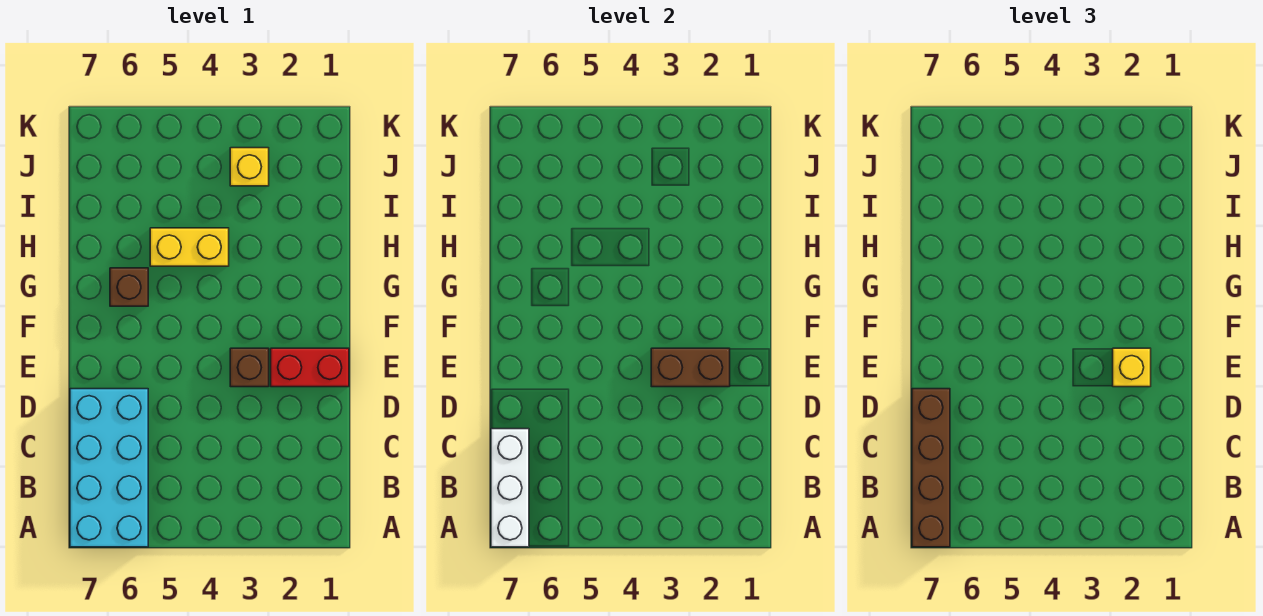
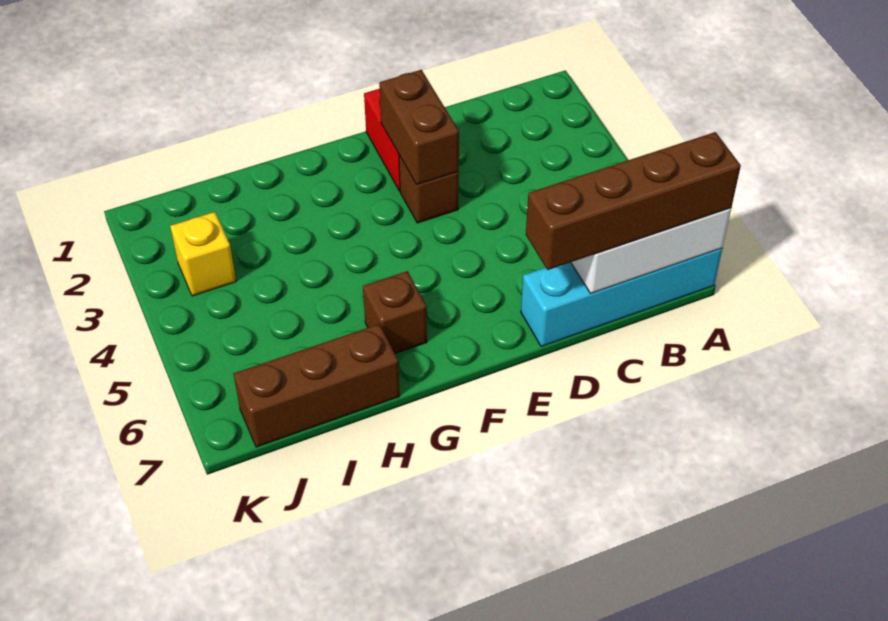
cyan brick A6:D7 level 1 -> cyan brick A7:D7 level 1
yellow brick E2 level 3 -> none
yellow brick H4:H5 level 1 -> none
none -> brown brick H7:J7 level 1

